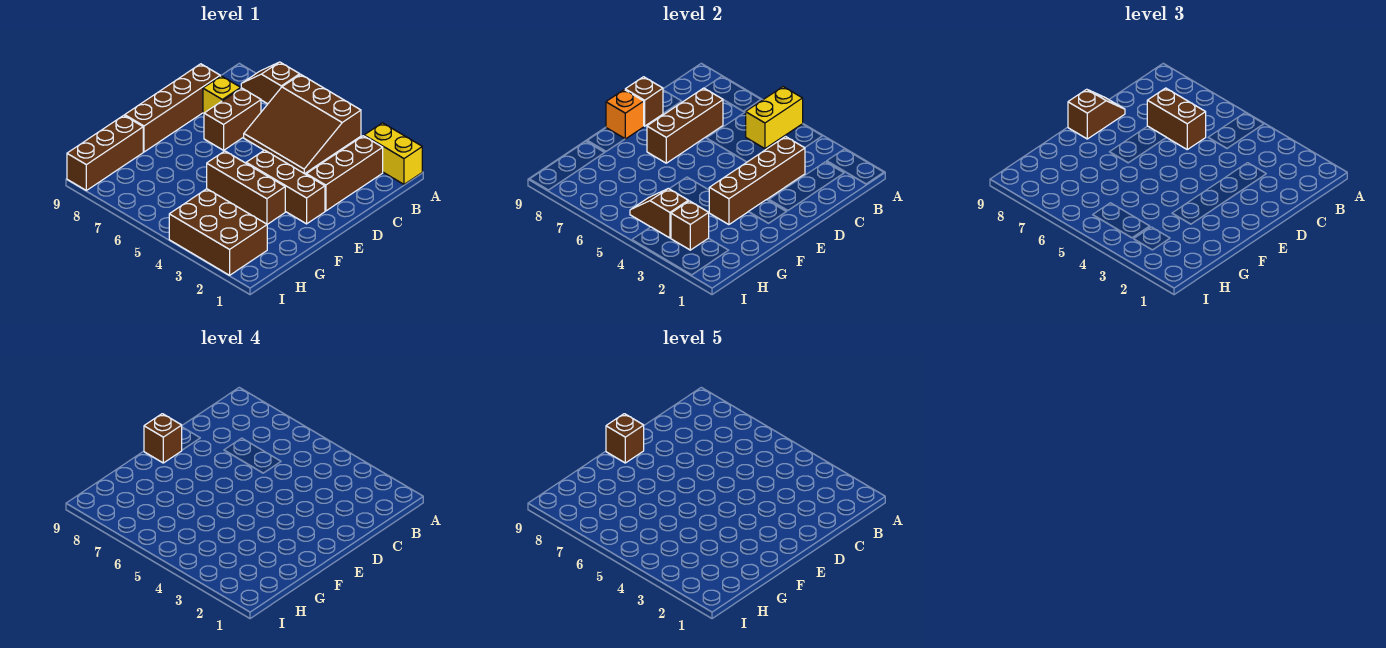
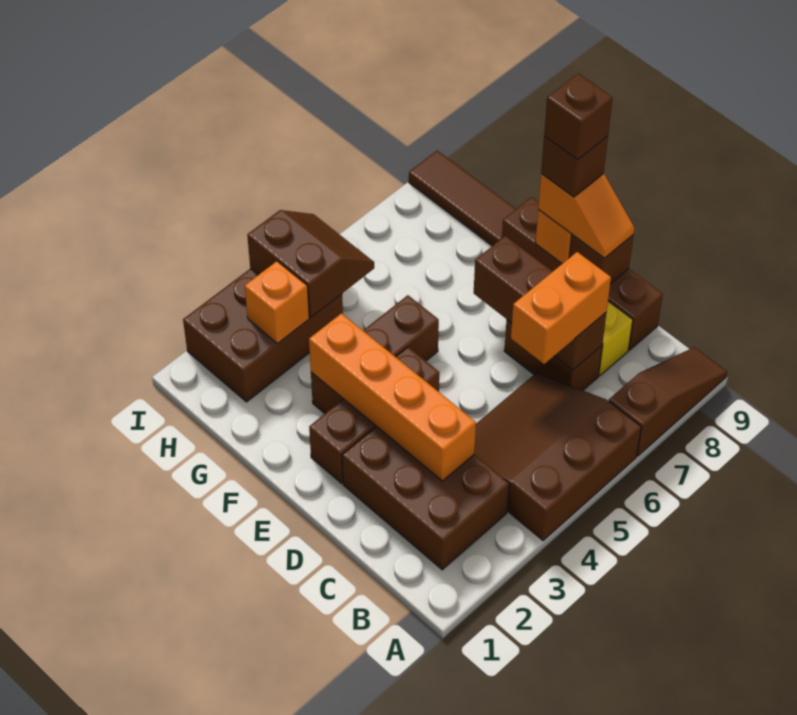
yellow brick A1:A2 level 1 -> none
yellow brick A5:B5 level 2 -> none
brown slope A7:A8 level 1 top 7 -> brown slope A7:A9 level 1 top 7
brown brick B2:D2 level 1 -> brown brick B2:D3 level 1
brown brick C3:F3 level 2 -> orange brick C3:F3 level 2
brown brick C6:C7 level 3 -> orange brick C6:C7 level 3
brown slope D9:E9 level 3 top E -> orange slope D9:E9 level 3 top E
brown brick G9:I9 level 1 -> brown tile G9:I9 level 1
brown brick H3 level 2 -> orange brick H3 level 2
brown slope H4:H5 level 2 top 4 -> brown slope H4:I5 level 2 top 4

